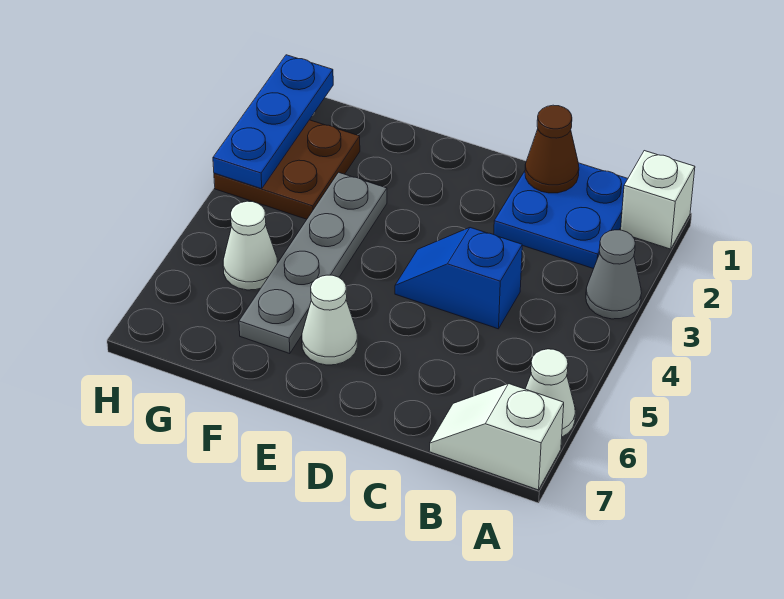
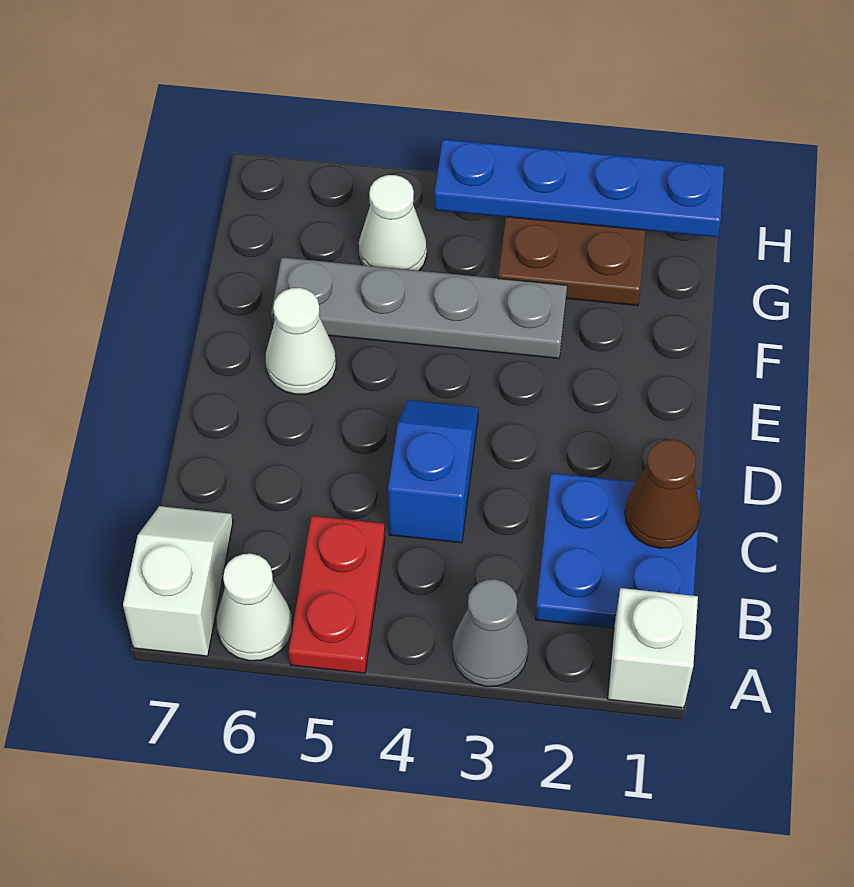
none -> red plate A5:B5 level 1
blue plate H1:H3 level 2 -> blue plate H1:H4 level 2

